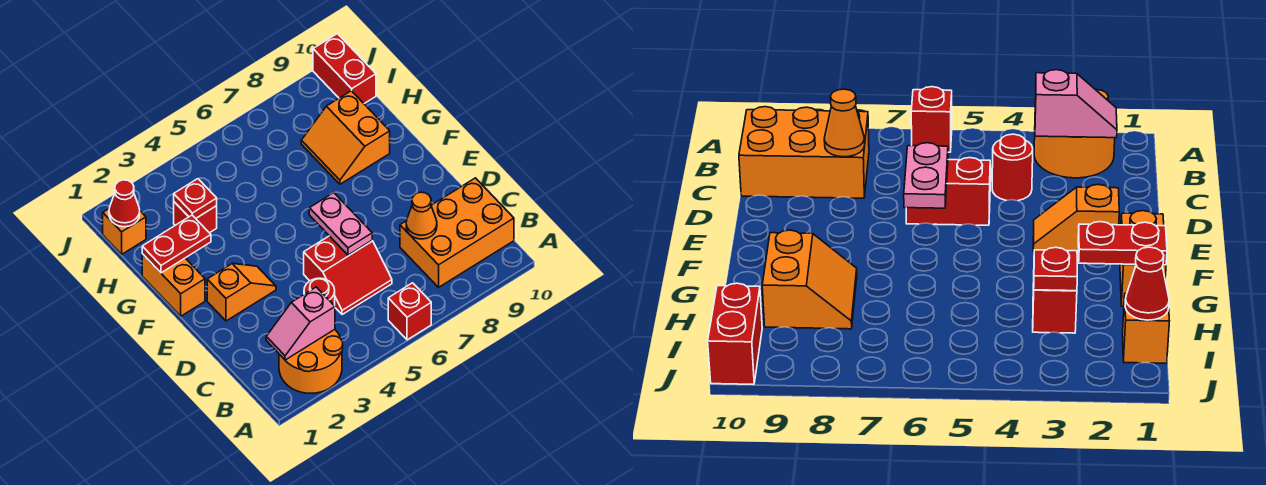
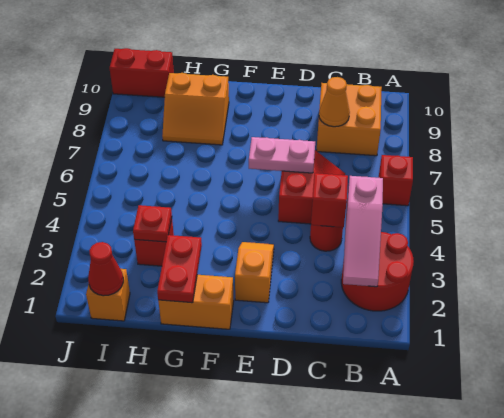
orange round brick A2:B3 level 1 -> red round brick A2:B3 level 1
pink slope B2:B3 level 2 top 3 -> pink slope B2:B4 level 2 top 4
orange brick B8:C10 level 1 -> orange brick B8:C9 level 1
none -> red brick C4 level 2

